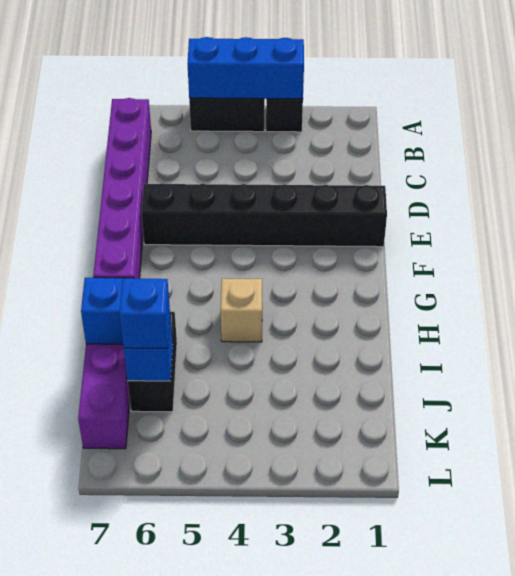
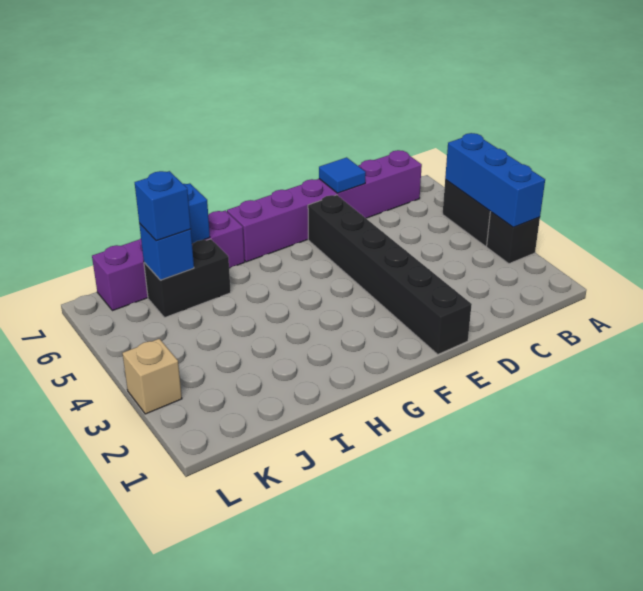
none -> blue tile D7 level 2
tan brick H4 level 1 -> tan brick L3 level 1

